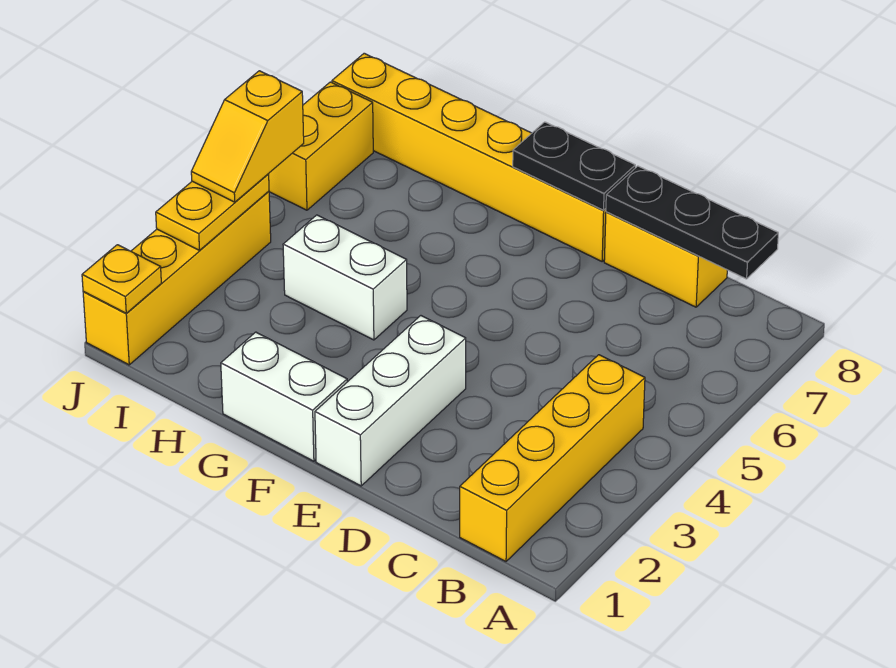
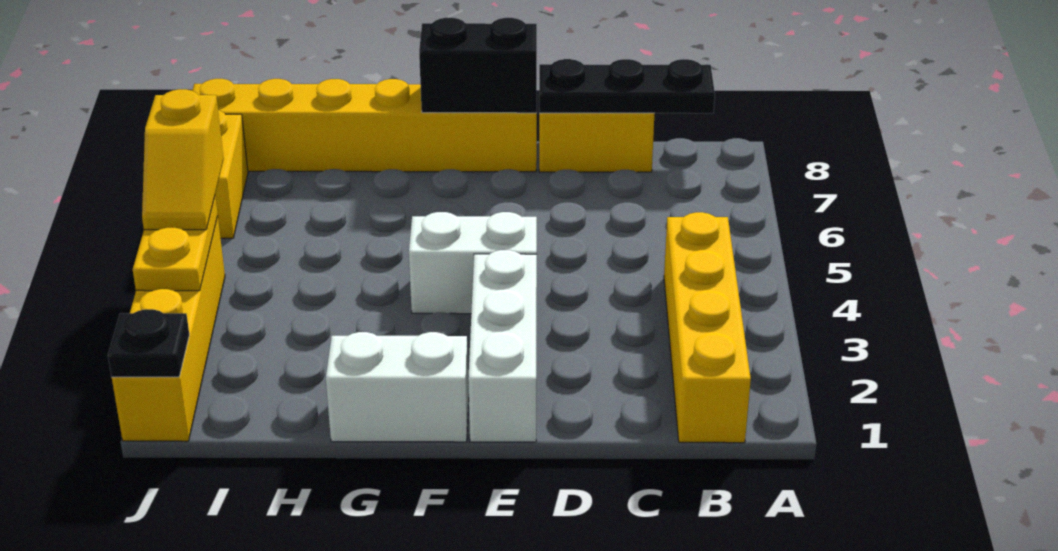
black plate E8:F8 level 2 -> black brick E8:F8 level 2
white brick G4:H4 level 1 -> white brick E4:F4 level 1
yellow plate J1 level 2 -> black plate J1 level 2

